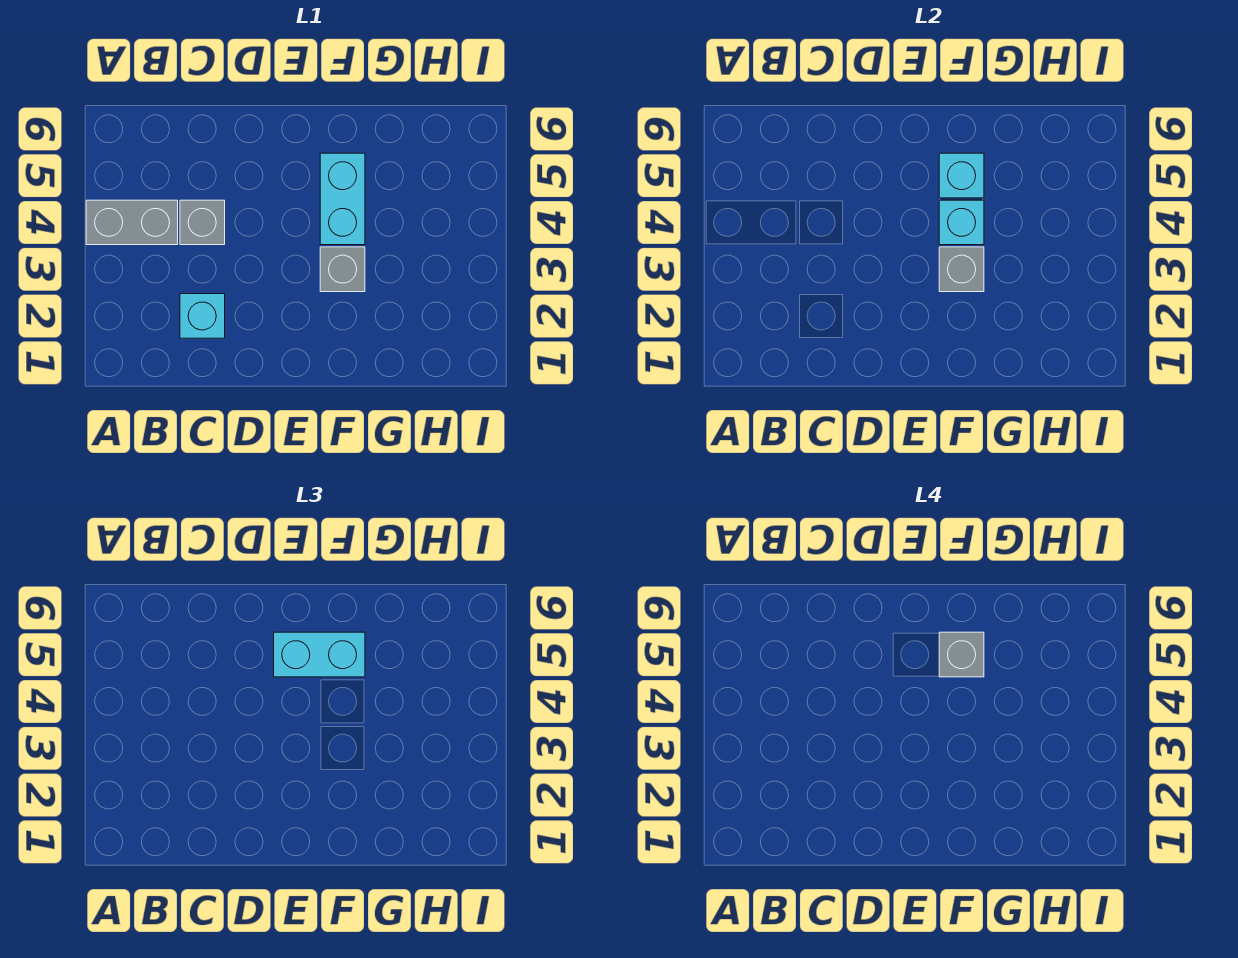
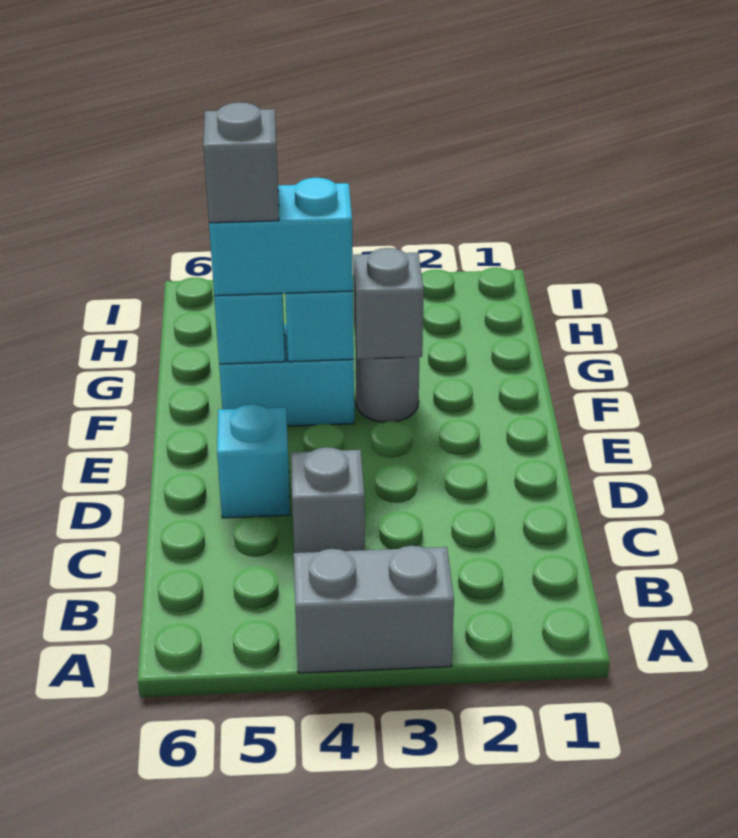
grey brick A4:B4 level 1 -> grey brick A3:A4 level 1
cyan brick C2 level 1 -> cyan brick D5 level 1
cyan brick E5:F5 level 3 -> cyan brick F4:F5 level 3
grey brick F3 level 1 -> grey round brick F3 level 1

